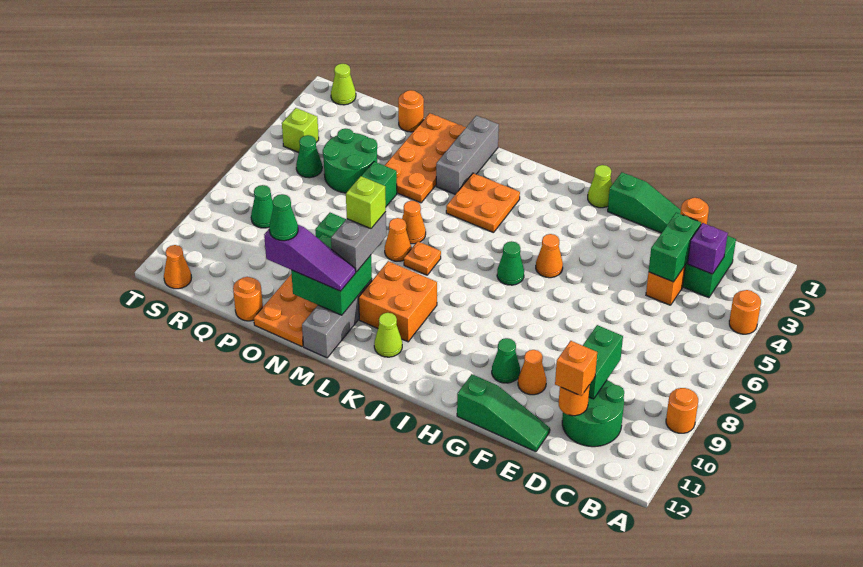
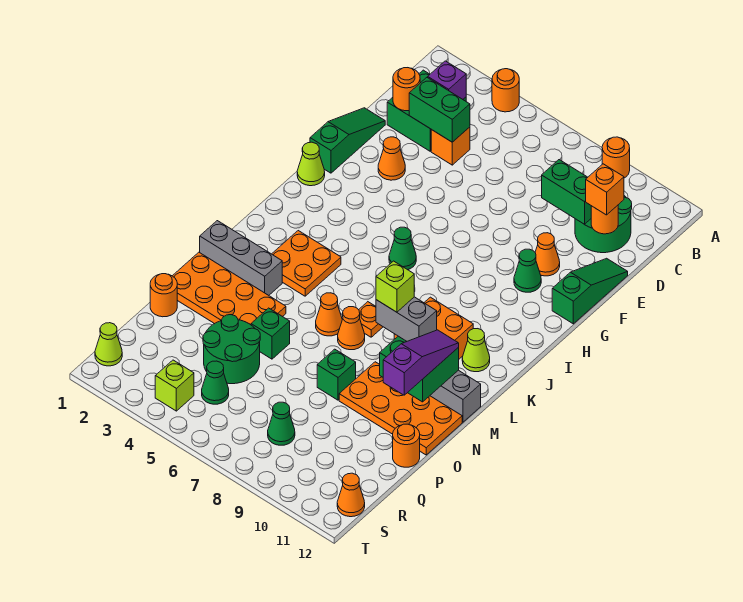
orange cone H5 level 1 -> orange cone F3 level 1
green cone O11 level 4 -> none

